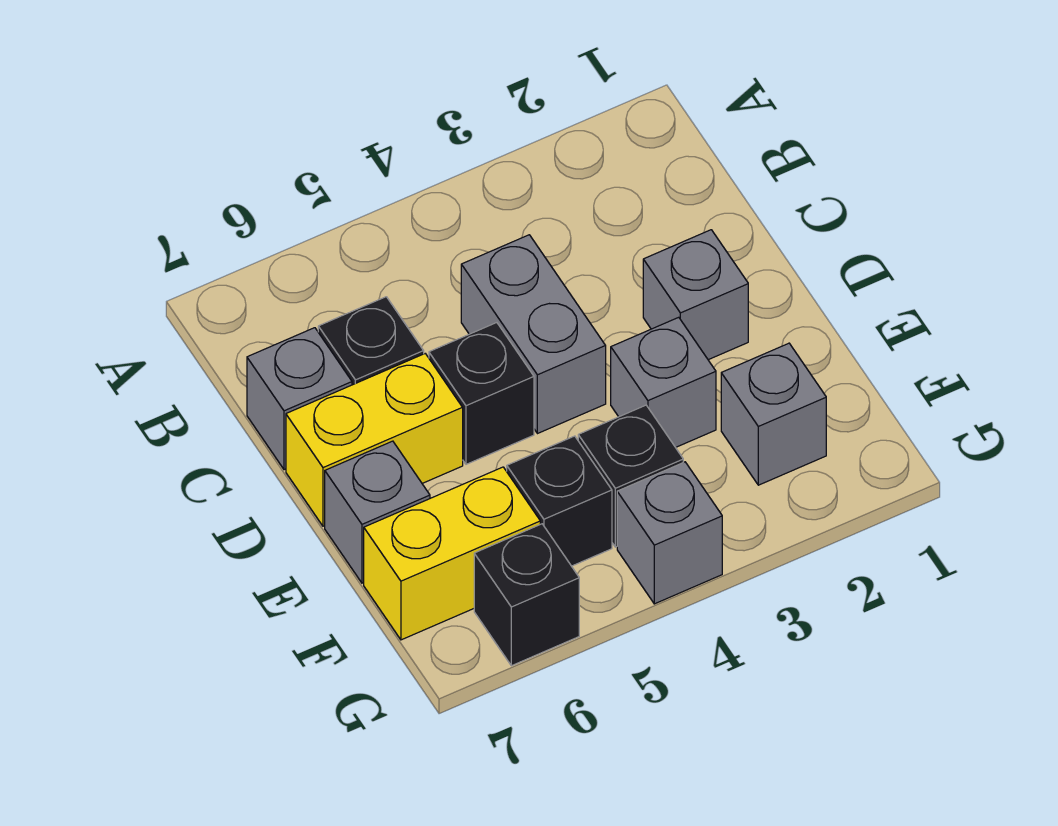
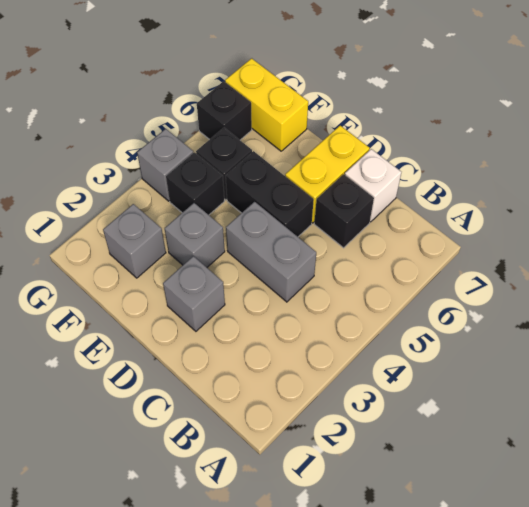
grey brick C7 level 1 -> white brick C7 level 1
black brick D5 level 1 -> black brick D5:E5 level 1
grey brick E7 level 1 -> none
yellow brick F6:F7 level 1 -> yellow brick F7:G7 level 1

